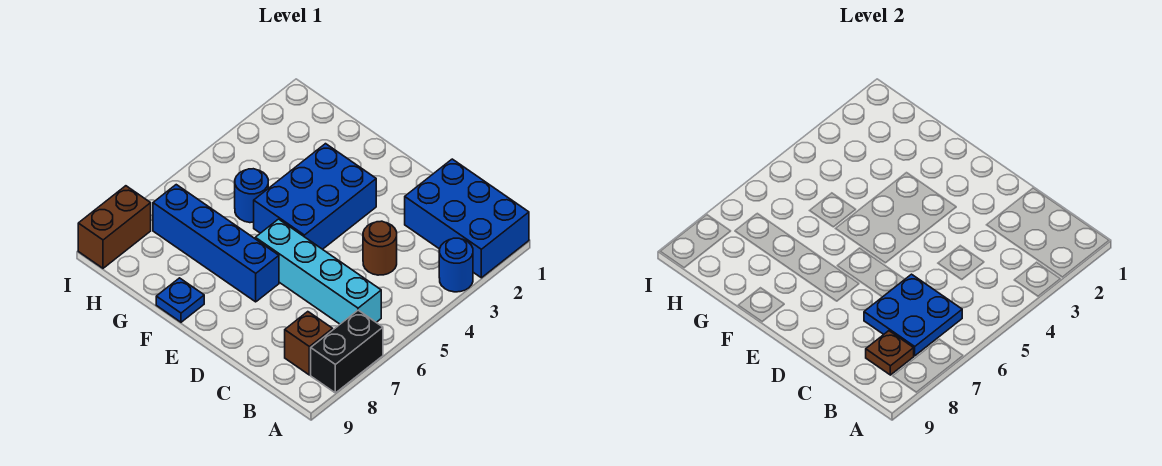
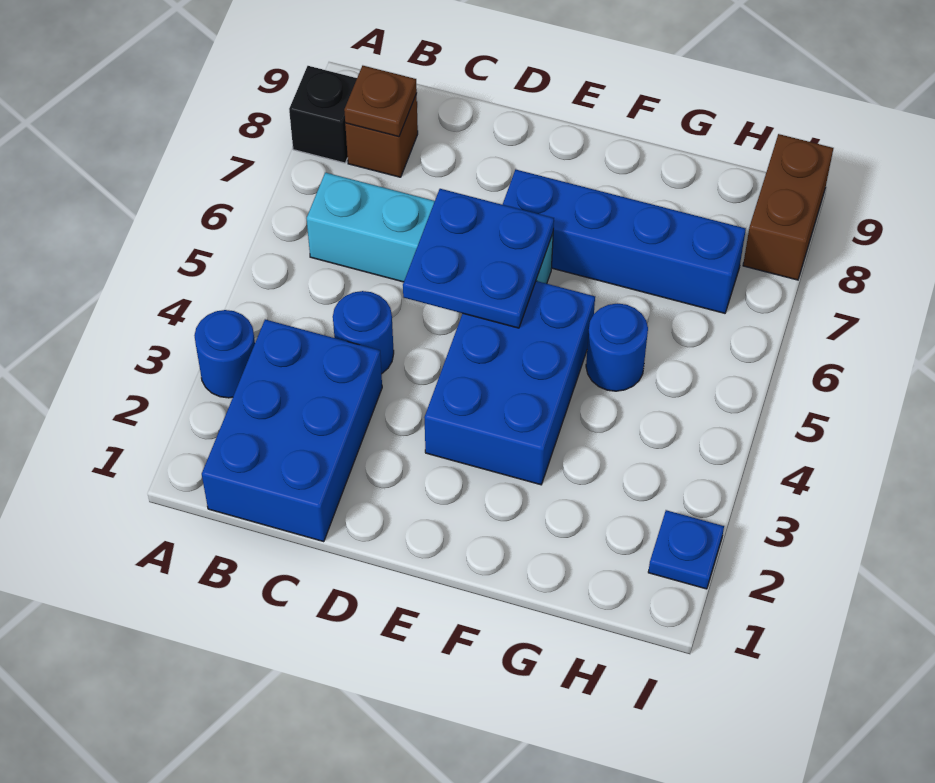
blue brick A1:C2 level 1 -> blue brick B1:C3 level 1
black brick A7:A8 level 1 -> black brick A8 level 1
blue plate B6:C7 level 2 -> blue plate D5:E6 level 2
brown round brick C4 level 1 -> blue round brick C4 level 1
blue plate F9 level 1 -> blue plate I2 level 1

